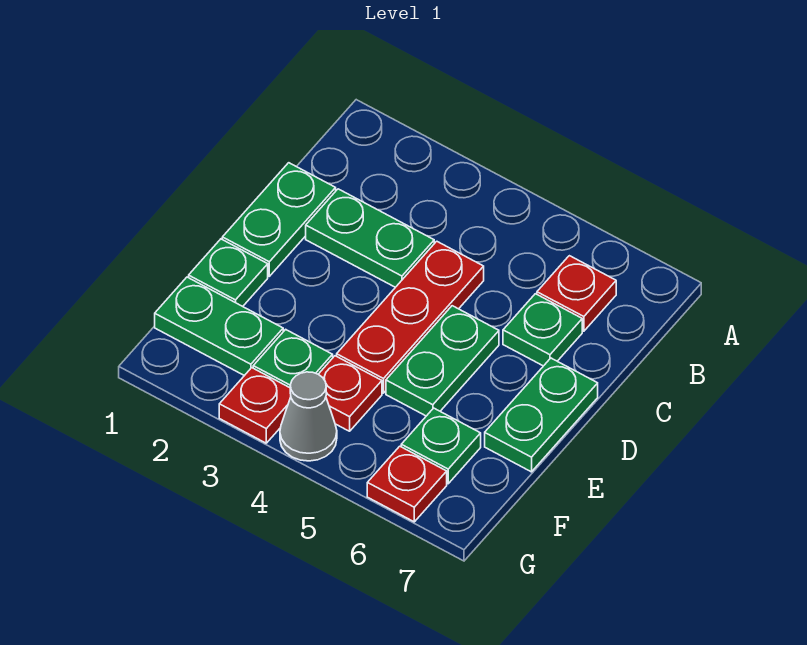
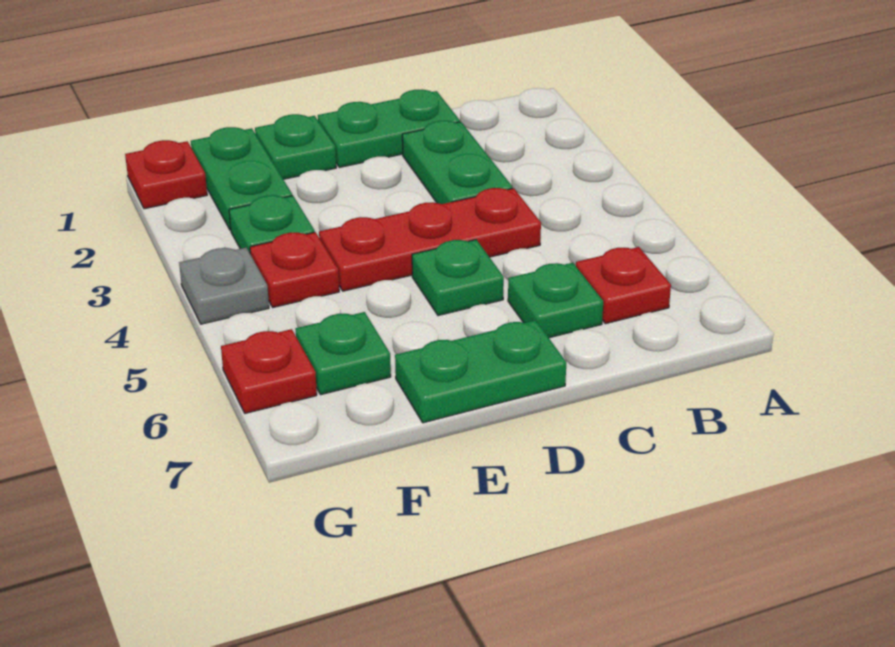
green plate D5:E5 level 1 -> green plate D5 level 1
red plate G3 level 1 -> red plate G1 level 1
grey cone G4 level 1 -> grey plate G4 level 1

